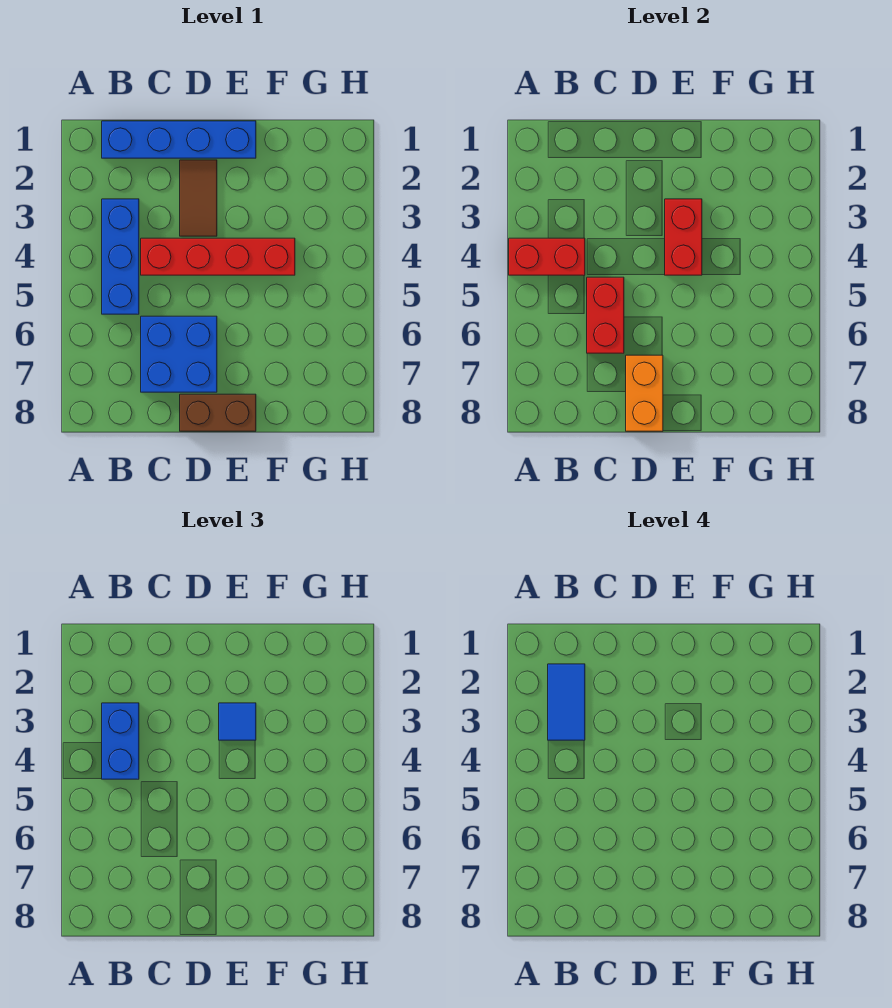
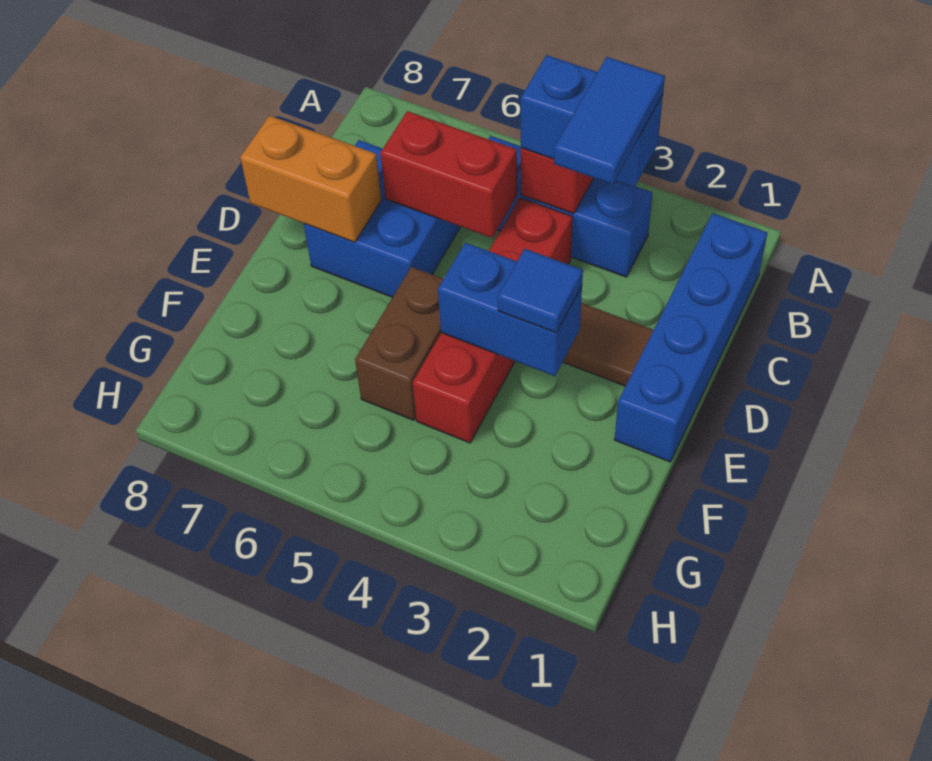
blue tile B2:B3 level 4 -> blue tile B3:C3 level 4
brown brick D8:E8 level 1 -> brown brick E5:F5 level 1
red brick E3:E4 level 2 -> blue brick E3:E4 level 2

